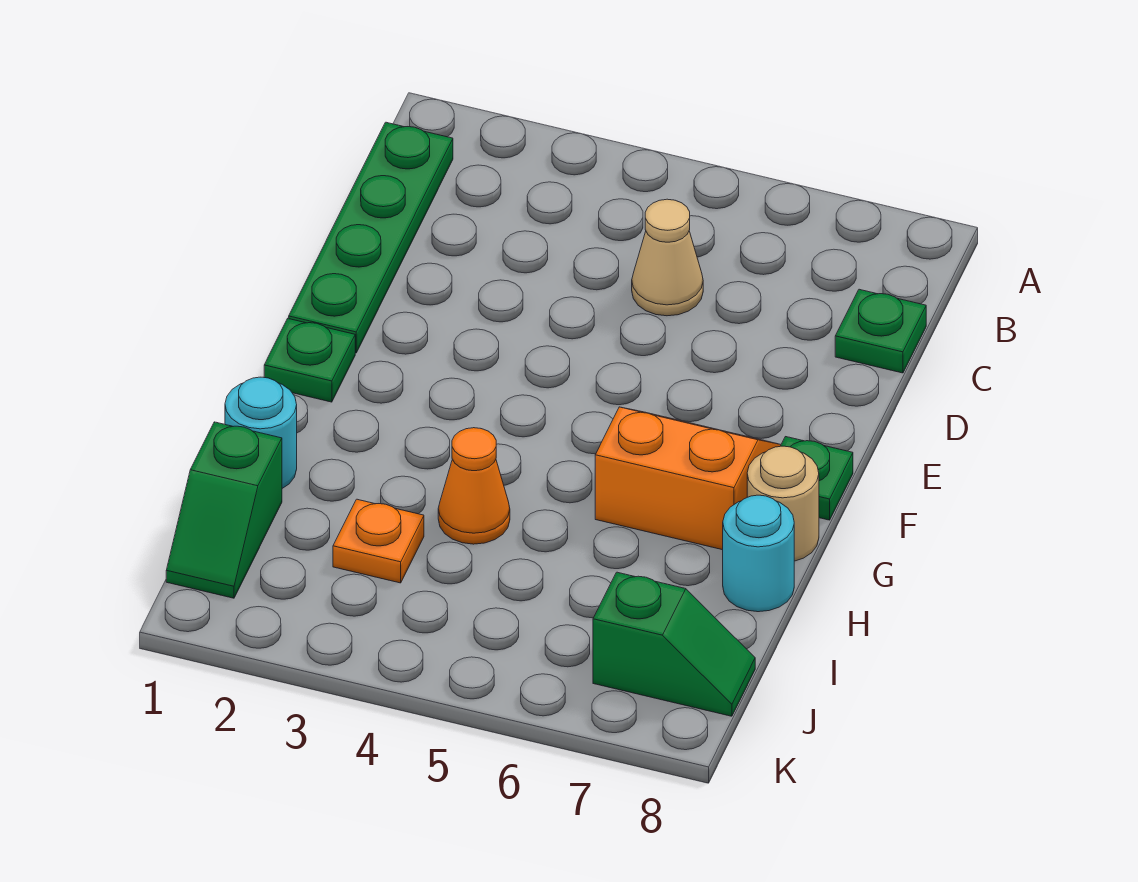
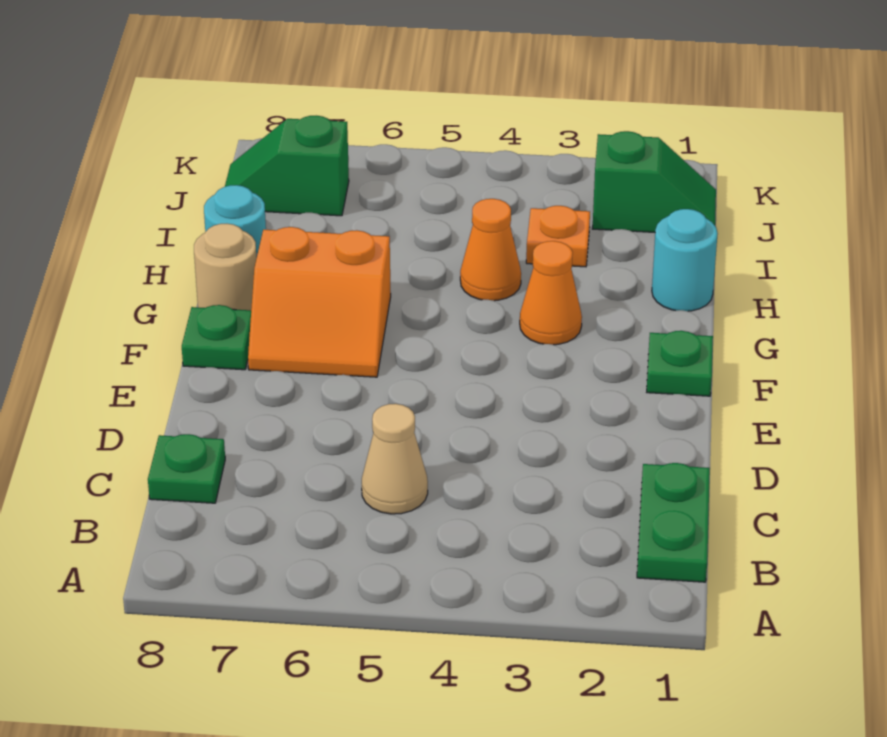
green plate B1:E1 level 1 -> green plate B1:C1 level 1
none -> orange cone G3 level 1
green slope I1:J1 level 1 top I -> green slope J1:J2 level 1 top 2

